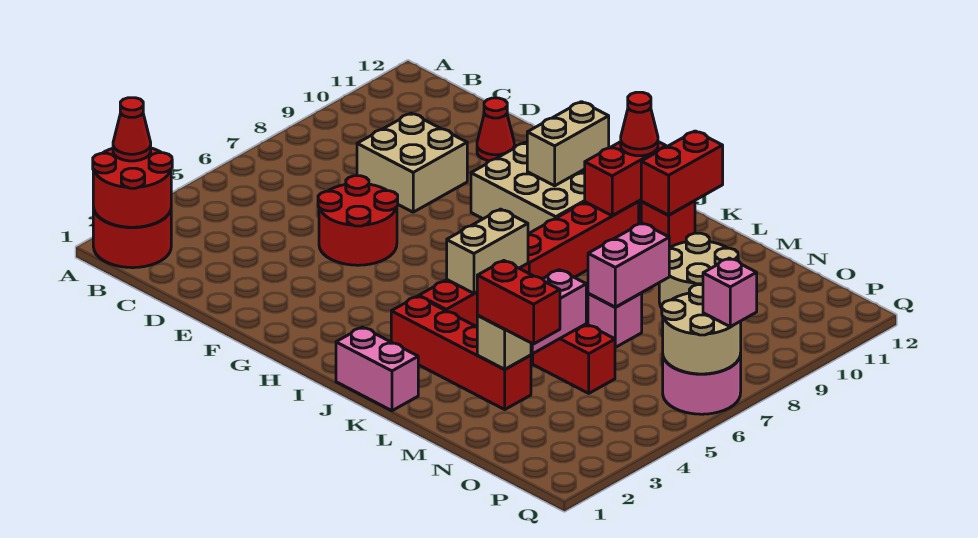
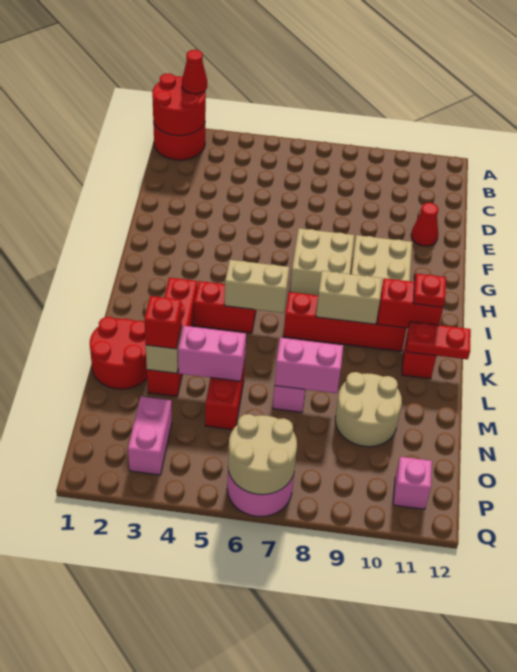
tan brick D8:E9 level 1 -> tan brick G7:H8 level 1
red round brick E5:F6 level 1 -> red round brick L1:M2 level 1
tan brick H10:H11 level 2 -> tan brick J8:J9 level 2
pink brick J1:K1 level 1 -> pink brick O3:P3 level 1
red cone J11 level 3 -> red plate J11 level 3
red brick K11:K12 level 2 -> red plate K11:K12 level 2
red brick M3:N3 level 3 -> red brick M3 level 3
pink brick Q7 level 3 -> pink brick P11 level 1

